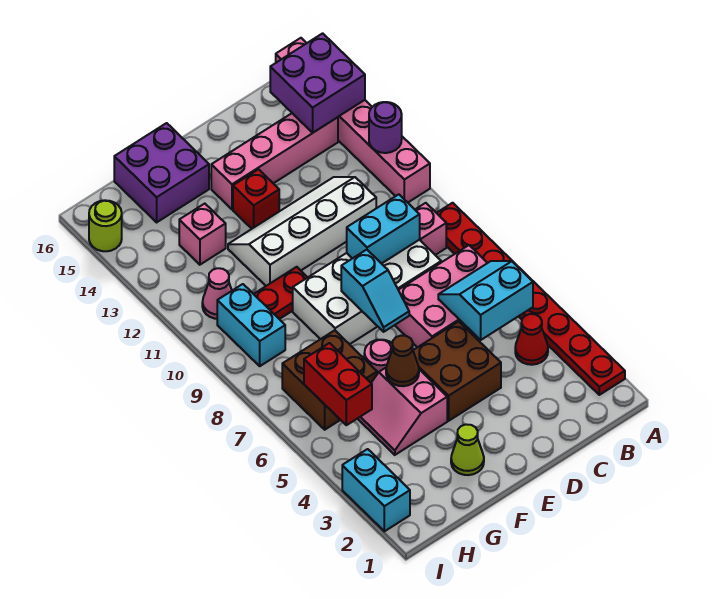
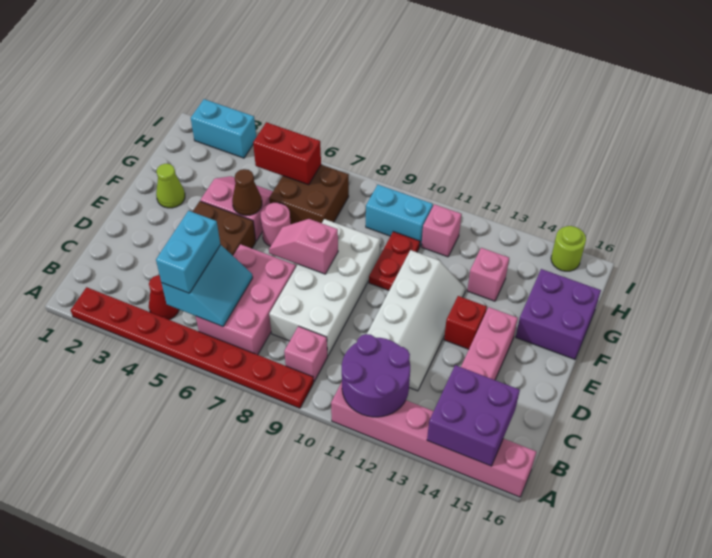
purple round brick A12 level 2 -> purple round brick A11:B12 level 2
cyan brick C9:D9 level 2 -> cyan brick B5:C5 level 3
cyan slope E7:E8 level 2 top 8 -> pink slope E7:E8 level 2 top 8
pink cone H11 level 1 -> pink brick H11 level 1

